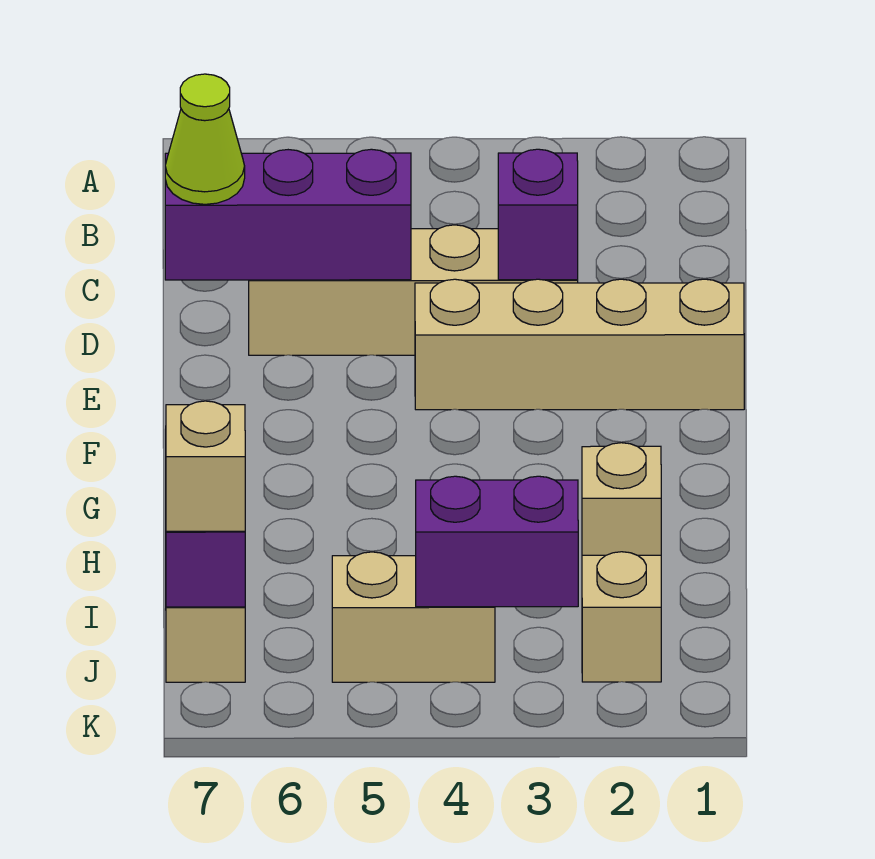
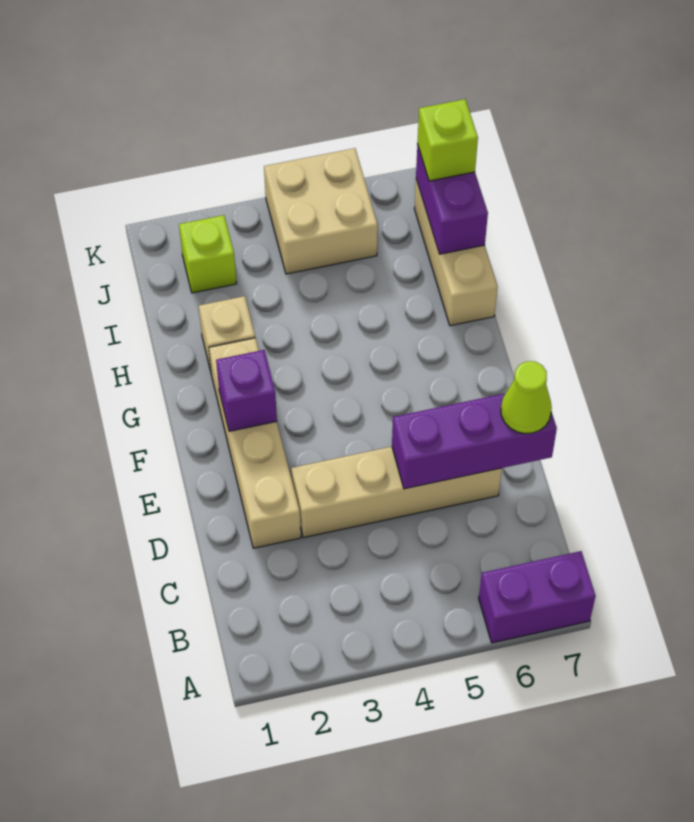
purple brick D3 level 2 -> purple brick F2 level 2
tan brick E1:E4 level 1 -> tan brick D2:G2 level 1
tan brick J2 level 1 -> lime brick J2 level 1
purple brick J3:J4 level 2 -> purple brick A6:A7 level 1
tan brick J4:J5 level 1 -> tan brick J4:K5 level 1
tan brick J7 level 3 -> lime brick J7 level 3

